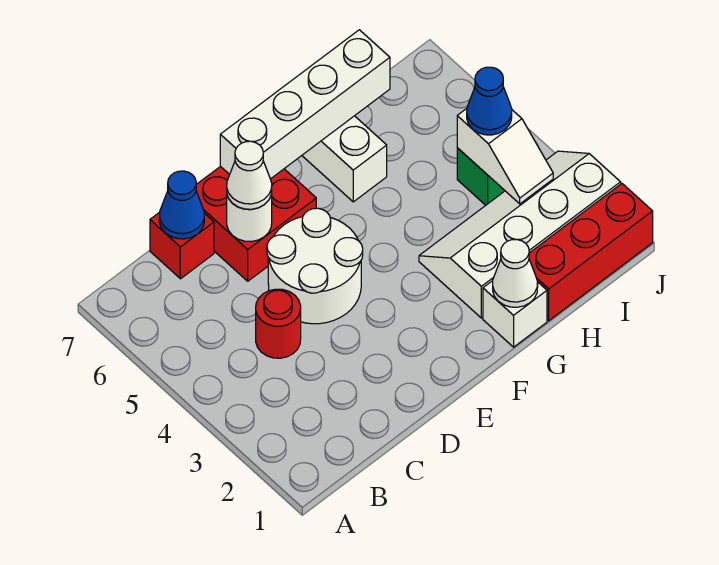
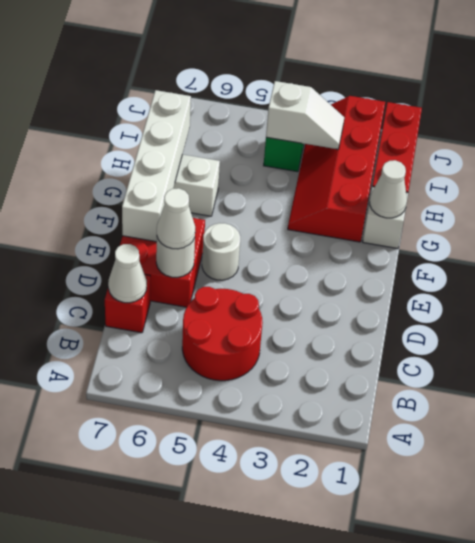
red round brick C4 level 1 -> red round brick B4:C5 level 1
blue cone C7 level 2 -> white cone C7 level 2
white round brick D4:E5 level 1 -> white round brick E5 level 1
white slope G2:J3 level 1 top 2 -> red slope G2:J3 level 1 top 2
blue cone I4 level 3 -> none

